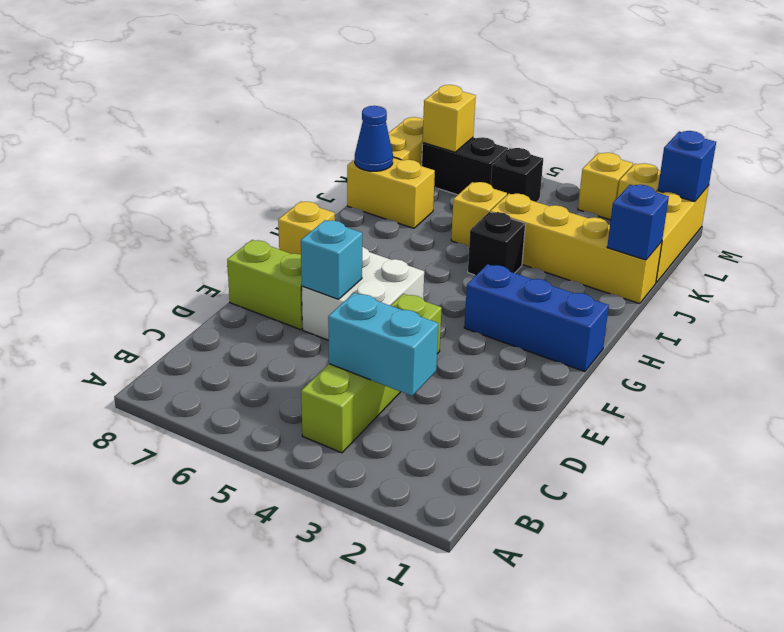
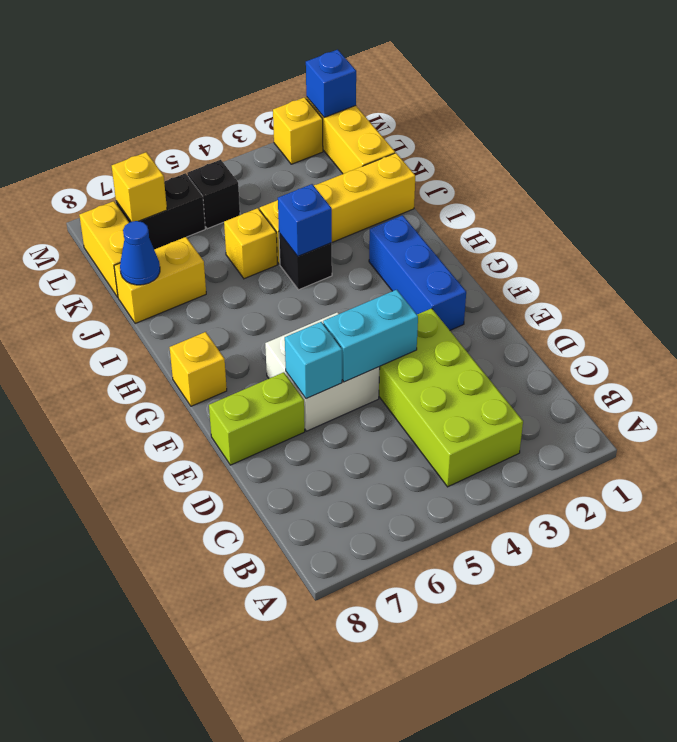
lime brick B4:E4 level 1 -> lime brick B3:E4 level 1
cyan brick C3:C4 level 2 -> cyan brick E4:E5 level 2
blue brick G1:G3 level 1 -> blue brick F2:H2 level 1
blue brick J1 level 2 -> blue brick I4 level 2
yellow brick M3 level 1 -> none

